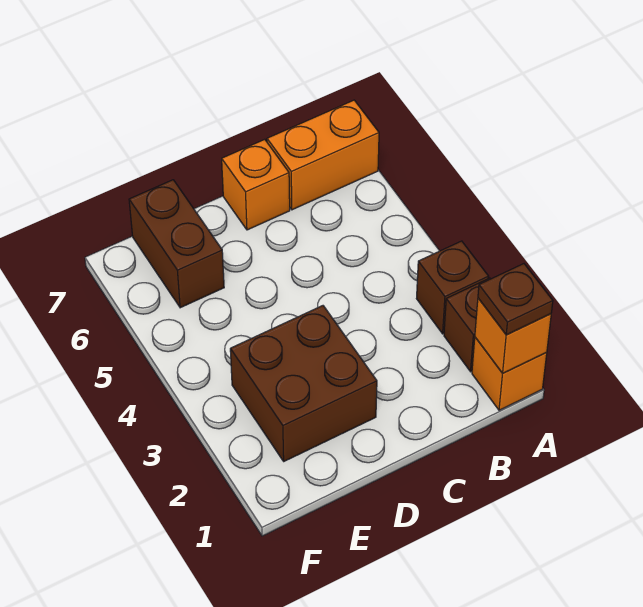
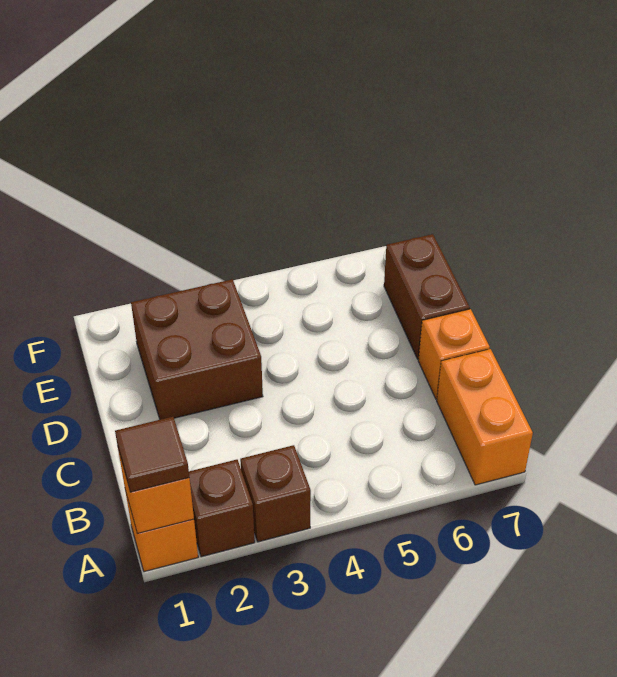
brown plate A1 level 3 -> brown tile A1 level 3
brown brick E6:E7 level 1 -> brown brick D7:E7 level 1

